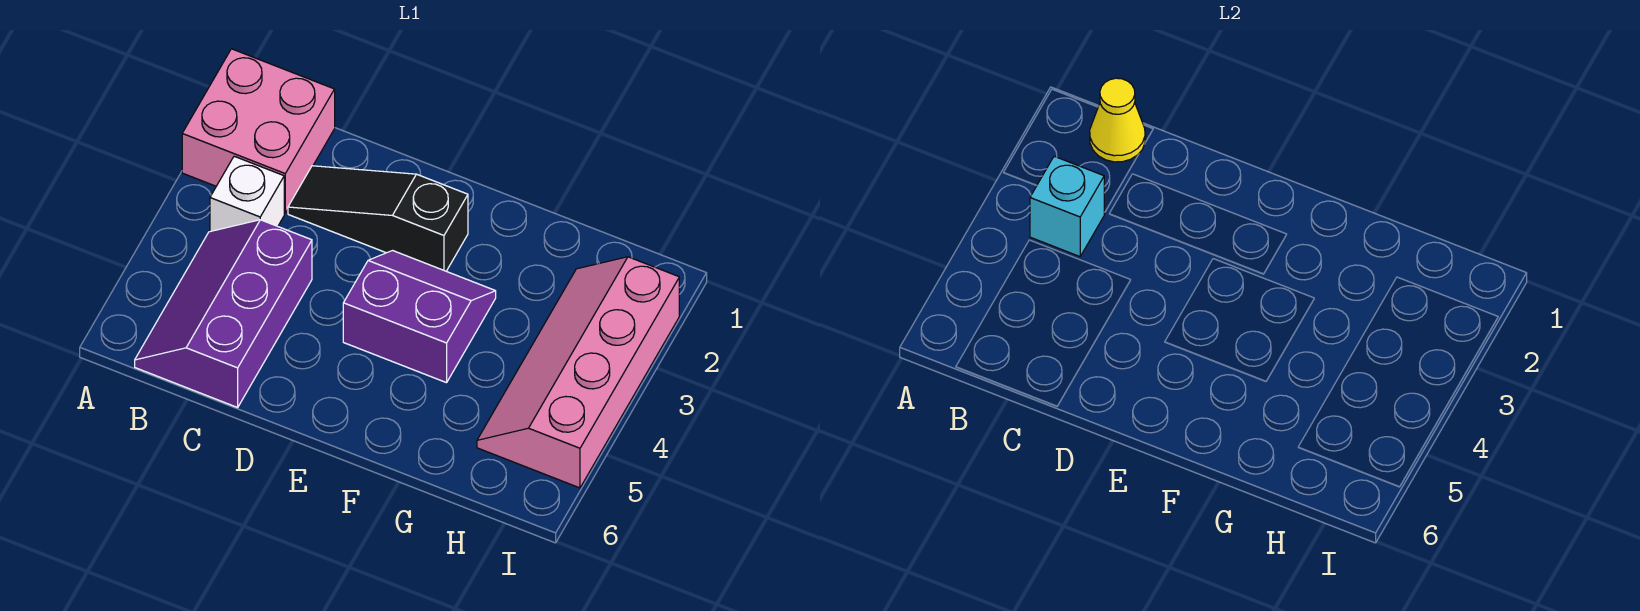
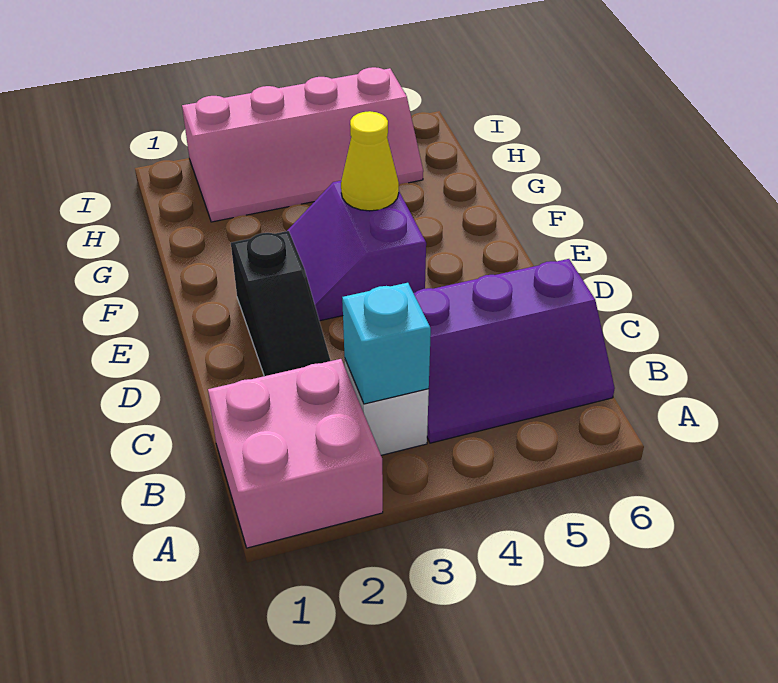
yellow cone B1 level 2 -> yellow cone F4 level 2

